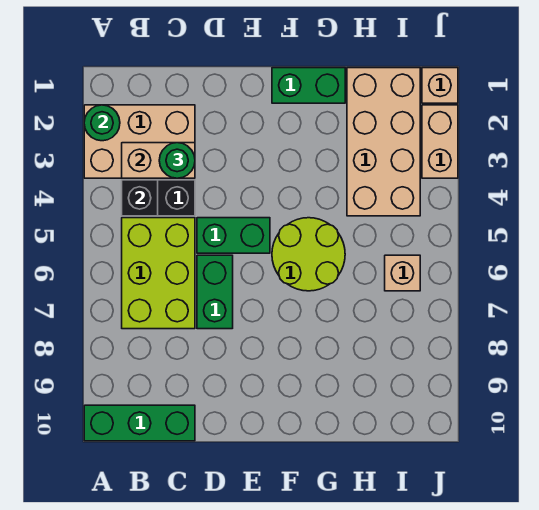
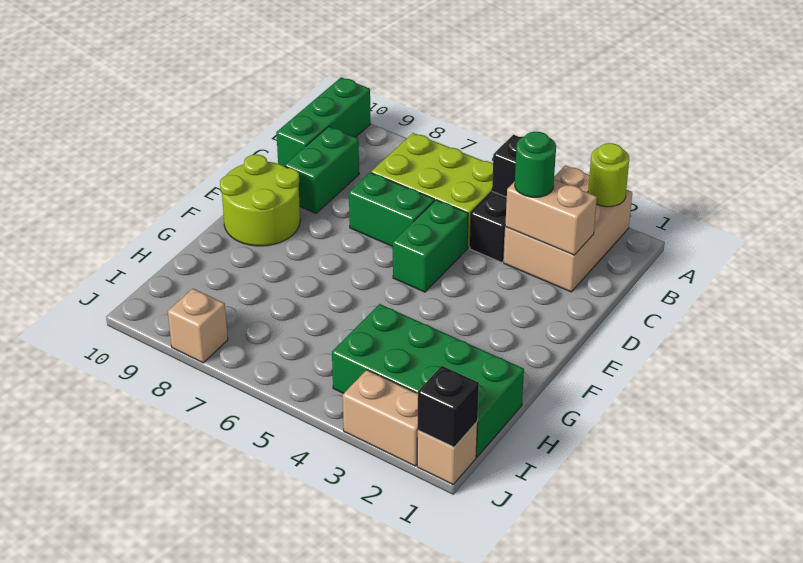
green round brick A2 level 2 -> lime round brick A2 level 2
tan brick B3:C3 level 2 -> tan brick C2:C3 level 2
green brick F1:G1 level 1 -> green brick C9:D9 level 1
lime round brick F5:G6 level 1 -> lime round brick E9:F10 level 1
tan brick H1:I4 level 1 -> green brick H1:I4 level 1
tan brick I6 level 1 -> tan brick J8 level 1
none -> black brick J1 level 2

